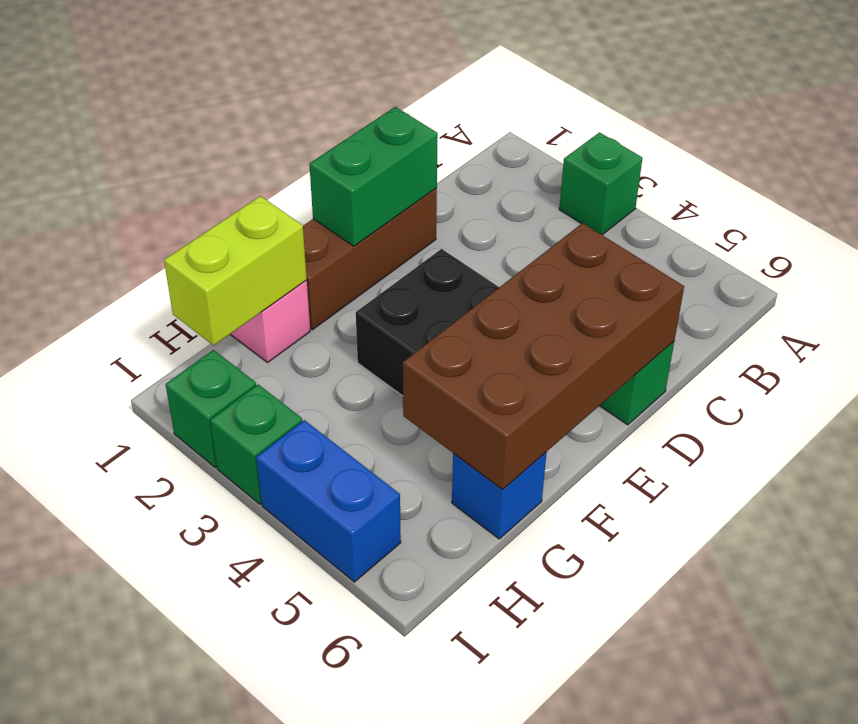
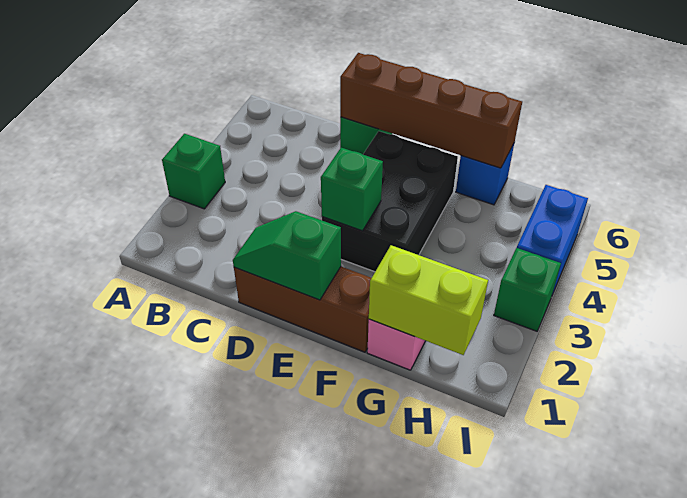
green brick D1:E1 level 2 -> green slope D1:E1 level 2 top E
brown brick D5:G6 level 2 -> brown brick D6:G6 level 2
green brick I2 level 1 -> green brick E3 level 2

